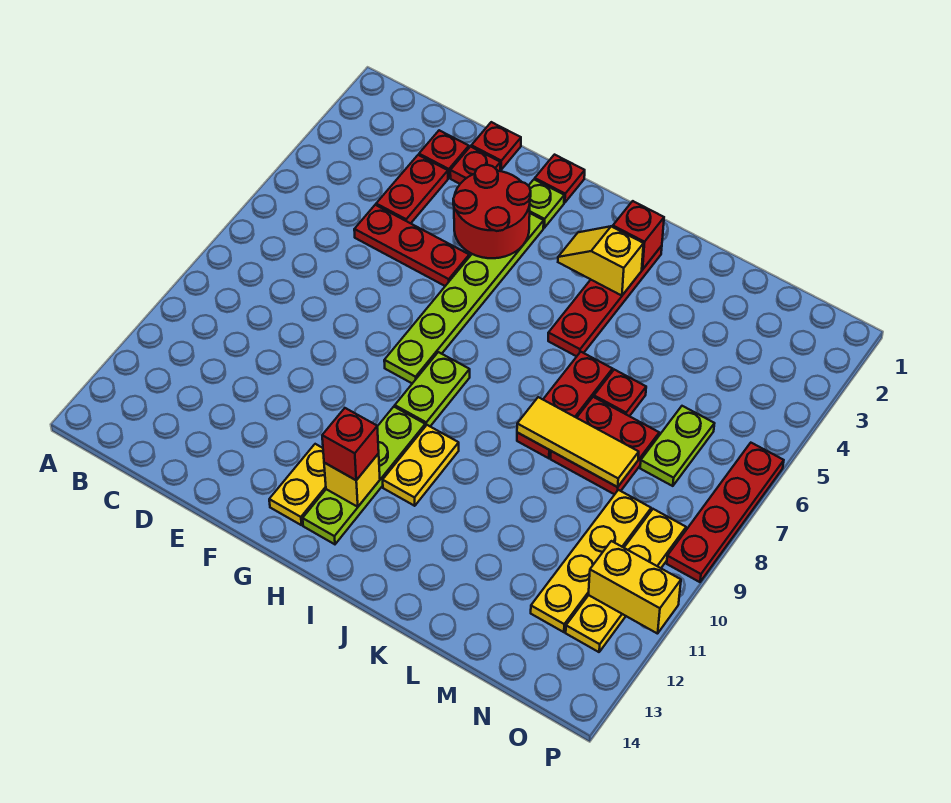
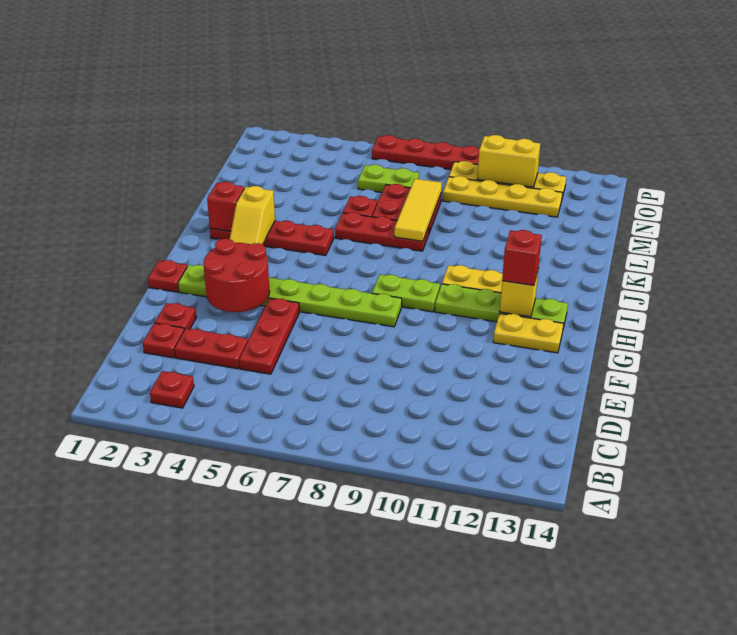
red plate E1 level 1 -> red plate B3 level 1
yellow brick O11:P11 level 2 -> yellow brick O10:O11 level 2

